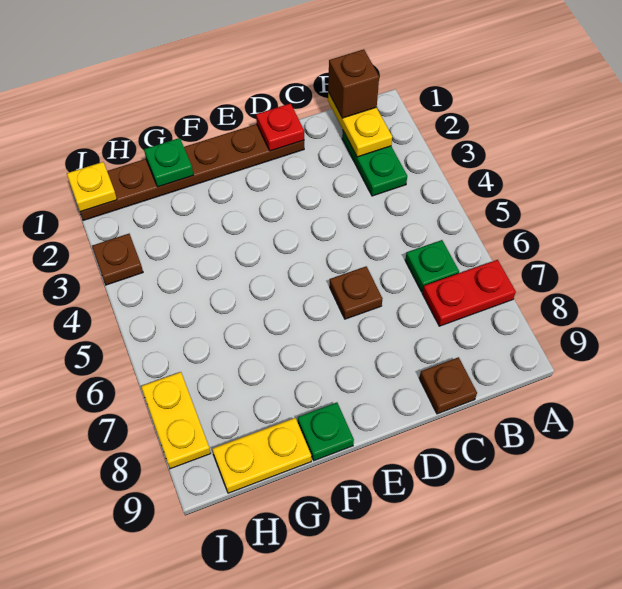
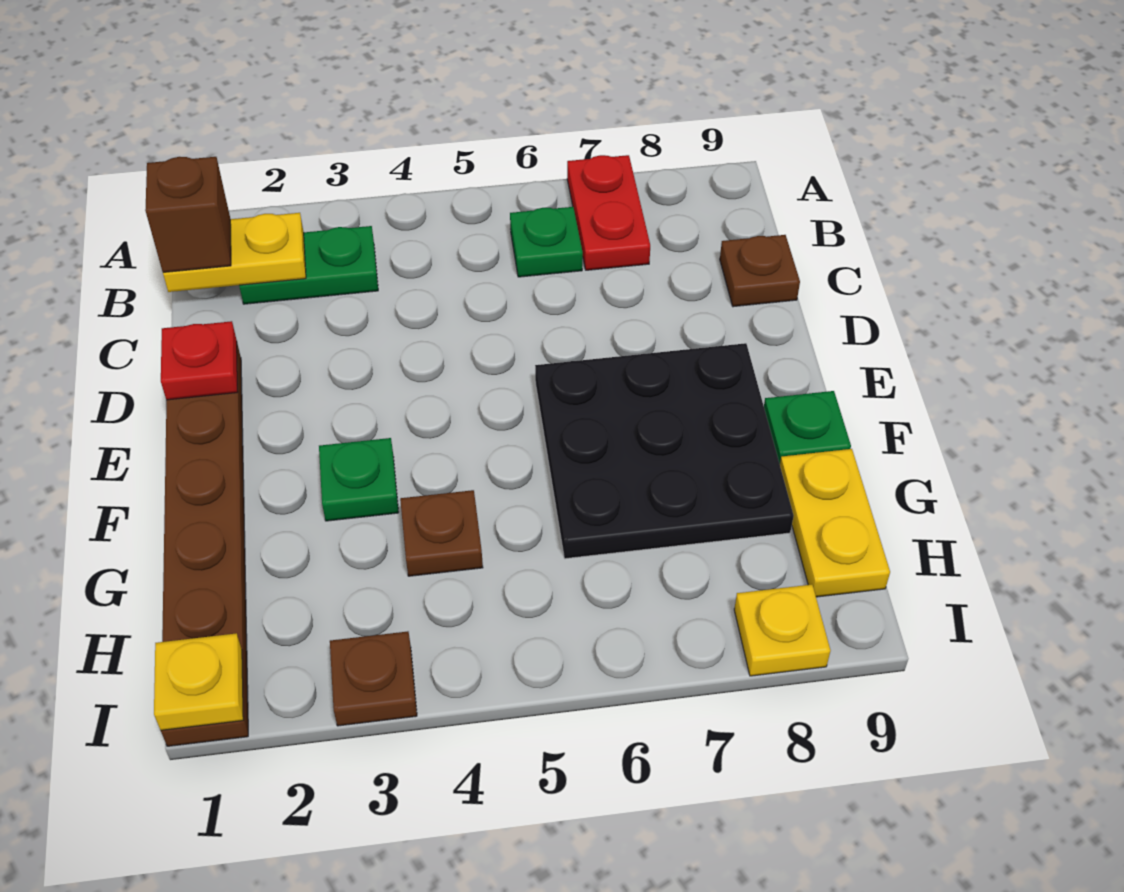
brown plate D6 level 1 -> brown plate G4 level 1
none -> black plate E6:G8 level 1
green plate G1 level 2 -> green plate F3 level 1
yellow plate I7:I8 level 1 -> yellow plate I8 level 1

